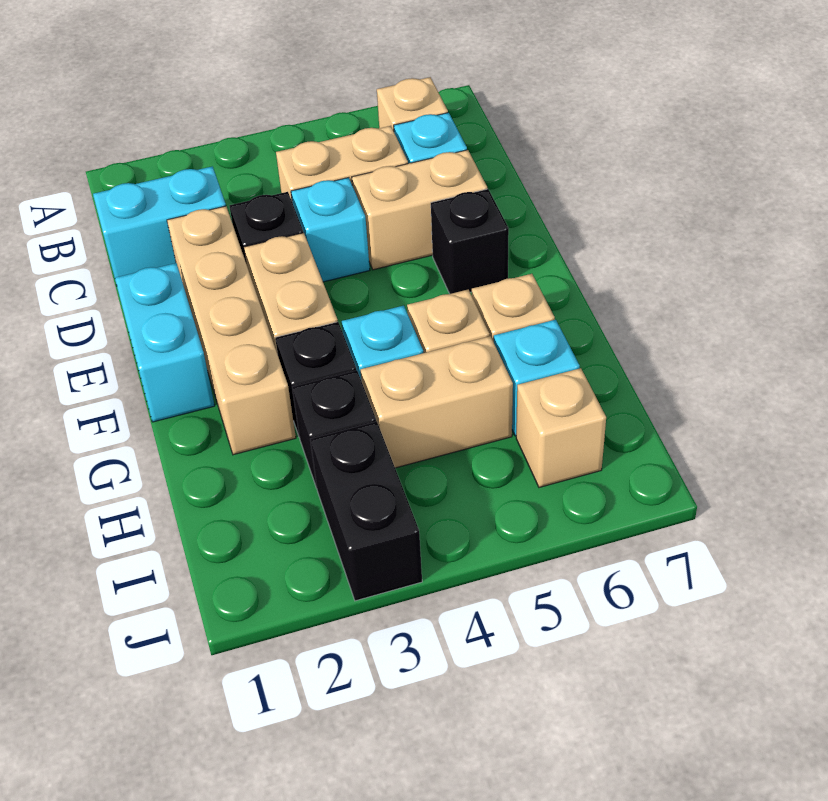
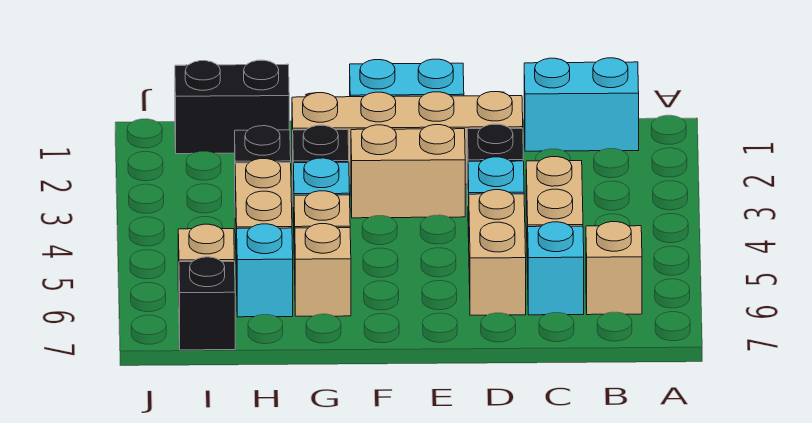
cyan brick C1:C2 level 1 -> cyan brick B1:C1 level 1
black brick E6 level 1 -> black brick I7 level 1
black brick I3:J3 level 1 -> black brick H1:I1 level 1

